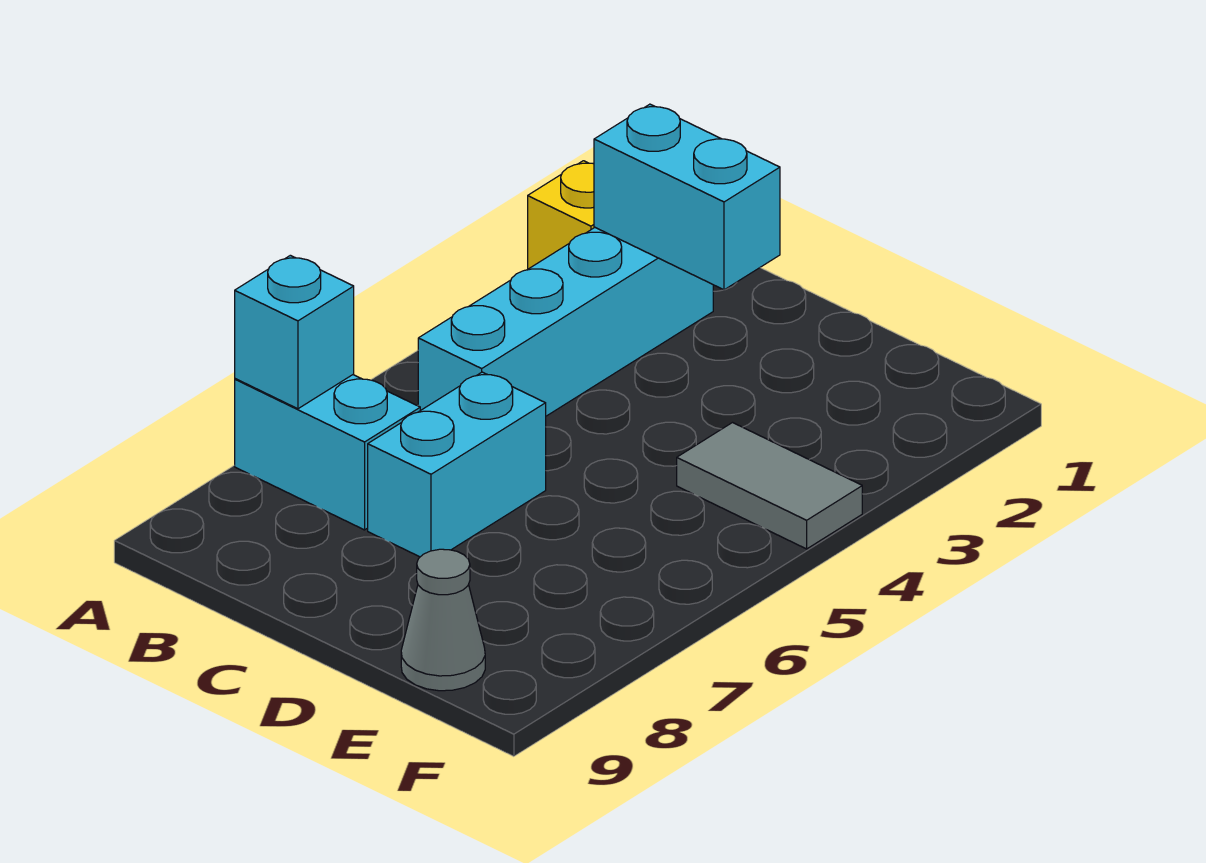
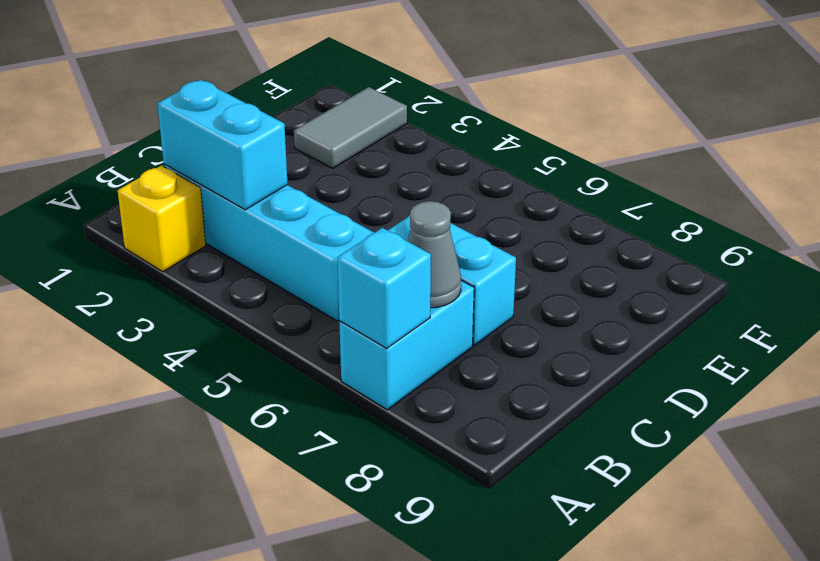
cyan brick B2:C2 level 2 -> cyan brick B2:B3 level 2
grey tile E4:F4 level 1 -> grey tile E2:F2 level 1
grey cone E9 level 1 -> grey cone B7 level 2

